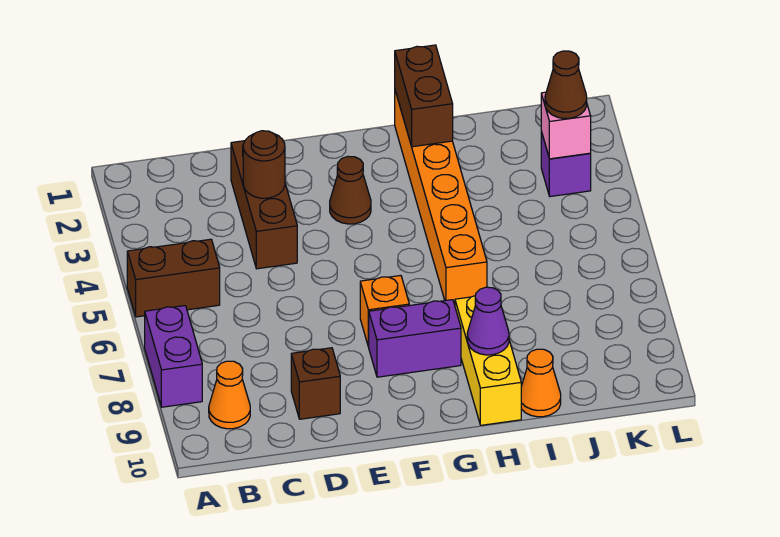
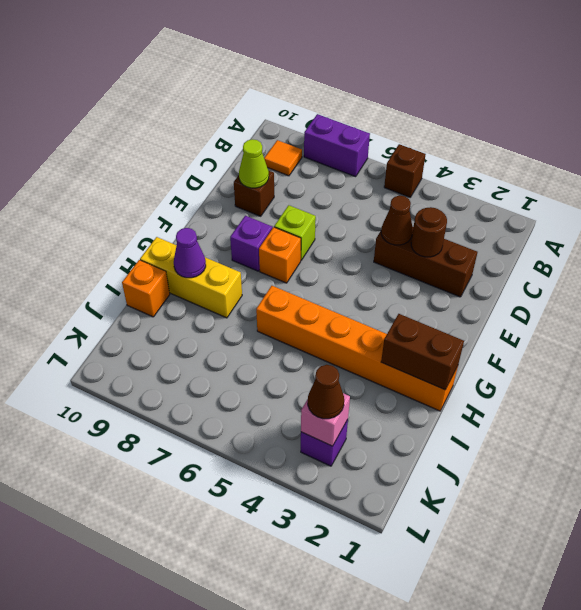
brown brick A5:B5 level 1 -> brown brick A5 level 1
orange cone B9 level 1 -> orange tile B9 level 1
none -> lime cone D9 level 2
none -> lime brick E7 level 1
brown cone F3 level 1 -> brown cone D4 level 2
purple brick F8:G8 level 1 -> purple brick F8 level 1
orange cone I10 level 1 -> orange brick I10 level 1

